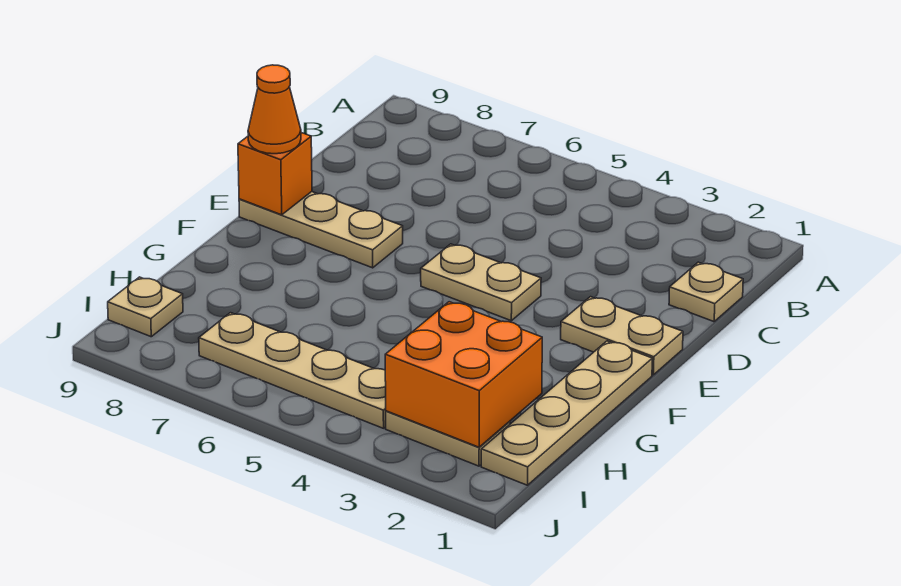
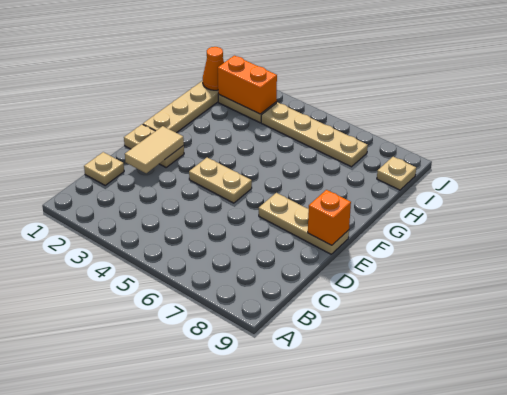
none -> tan tile D2:E2 level 2
orange cone E9 level 3 -> orange cone I1 level 2
orange brick H2:I3 level 2 -> orange brick I2:I3 level 2

